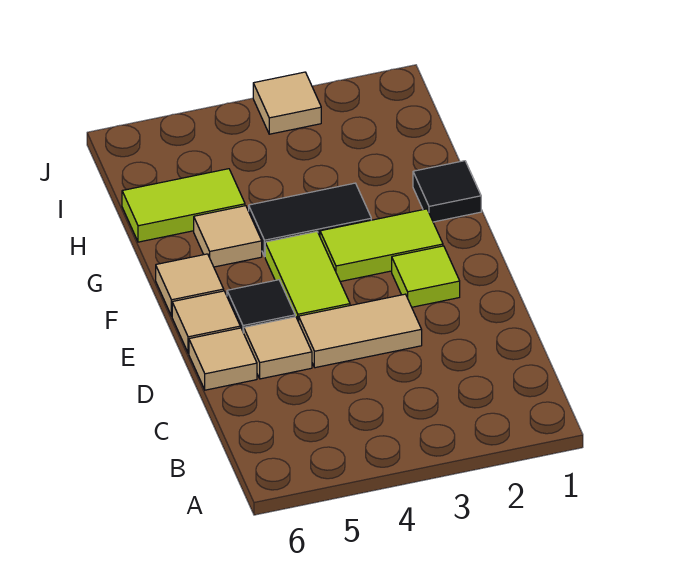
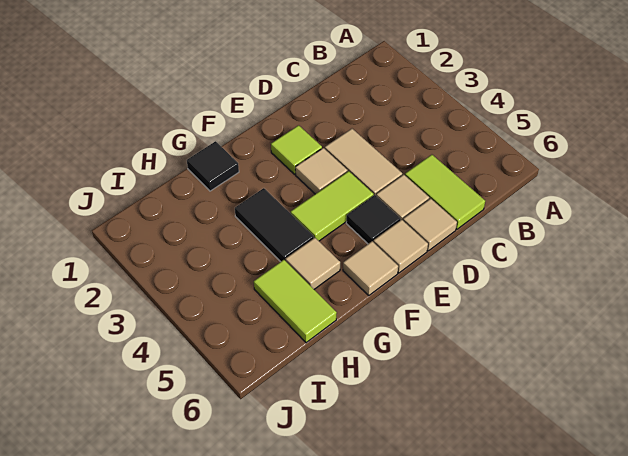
lime tile F2:F3 level 1 -> lime tile C5:C6 level 1
tan tile J3 level 1 -> tan tile E3 level 1

